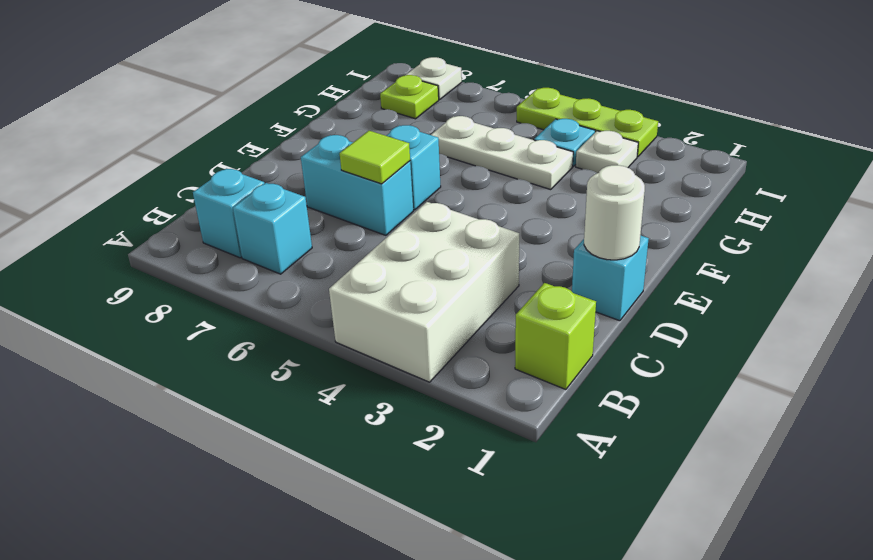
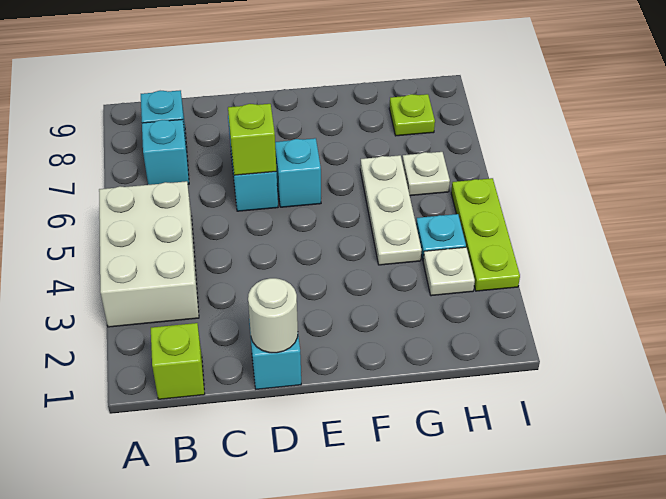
white brick A3:C4 level 1 -> white brick A3:B5 level 1
lime tile D6 level 2 -> lime brick D6 level 2
white plate I8 level 1 -> white plate H6 level 1

